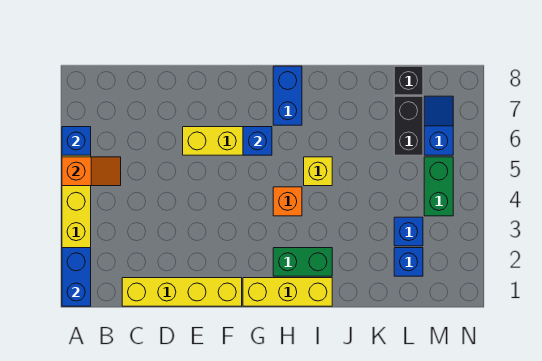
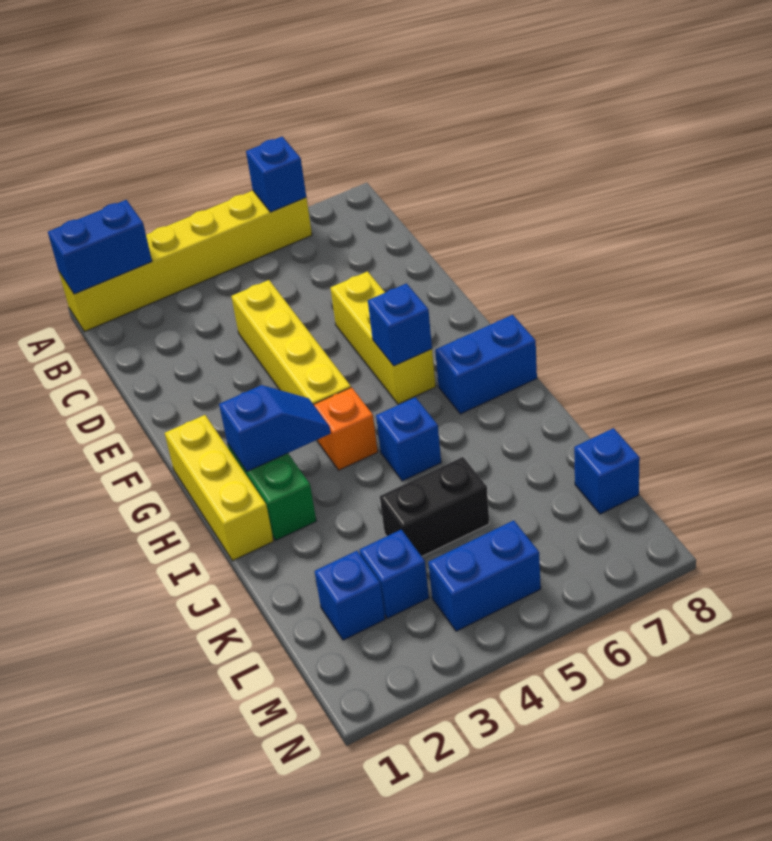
orange slope A5:B5 level 2 top A -> none
yellow brick C1:F1 level 1 -> yellow brick D4:G4 level 1
yellow brick I5 level 1 -> blue brick I5 level 1
black brick L6:L7 level 1 -> black brick K4:K5 level 1
black brick L8 level 1 -> blue brick L8 level 1
green brick M4:M5 level 1 -> blue brick M4:M5 level 1
blue slope M6:M7 level 1 top 6 -> blue slope H2:H3 level 2 top 2

